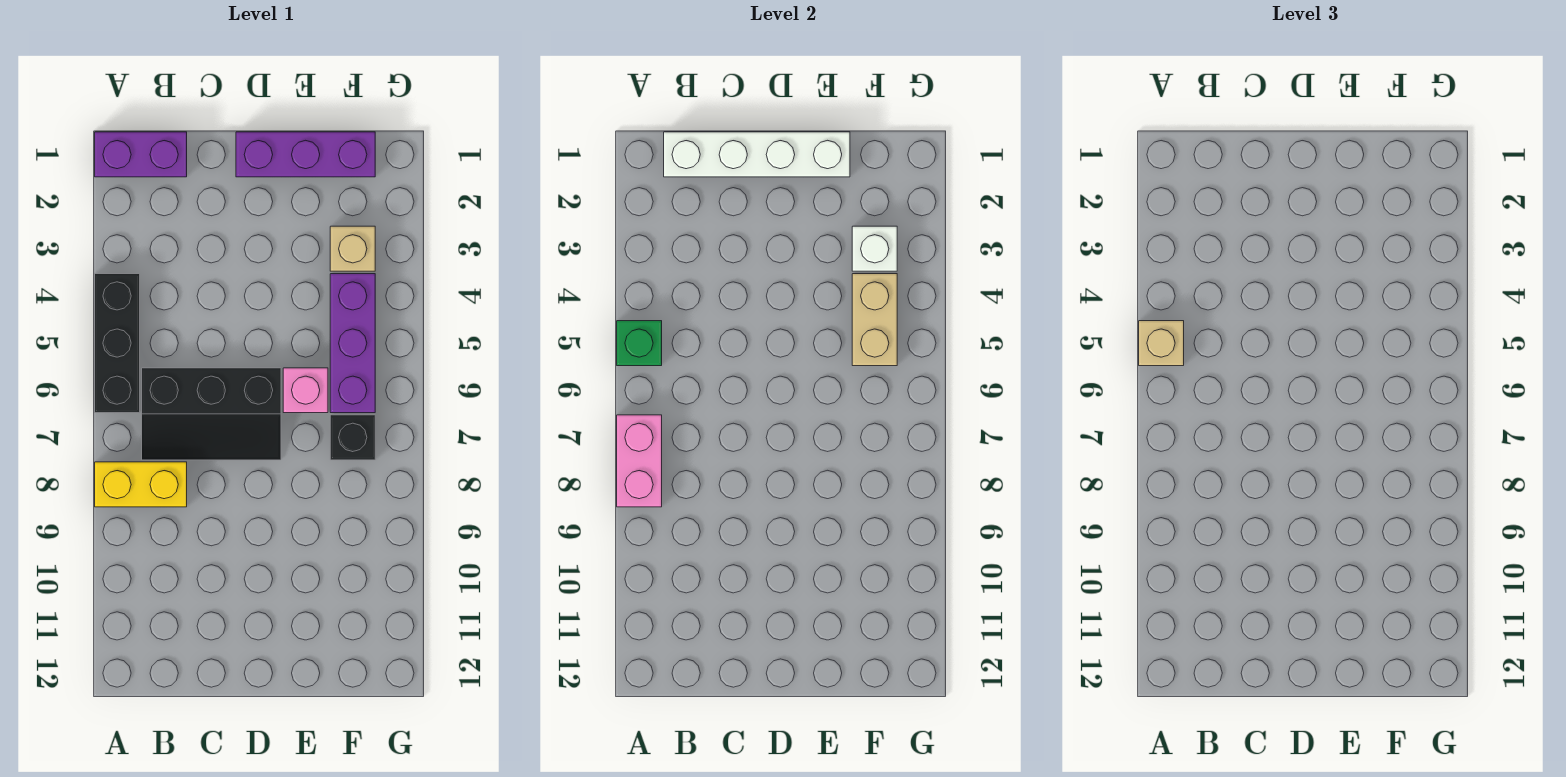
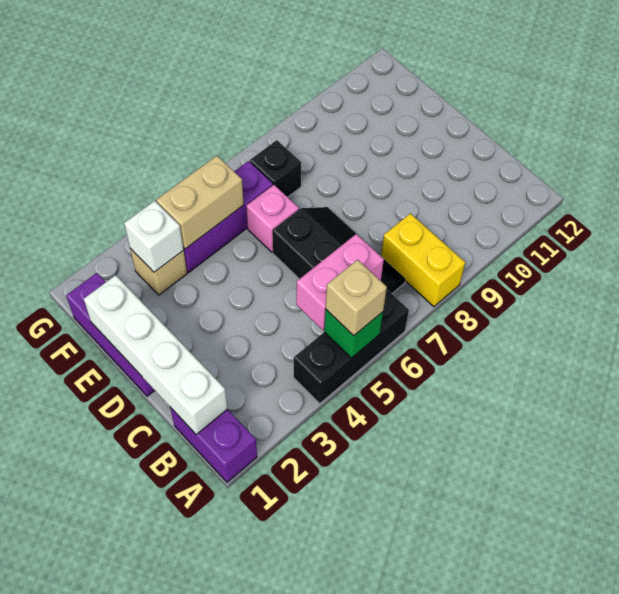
pink brick A7:A8 level 2 -> pink brick B5:B6 level 2

